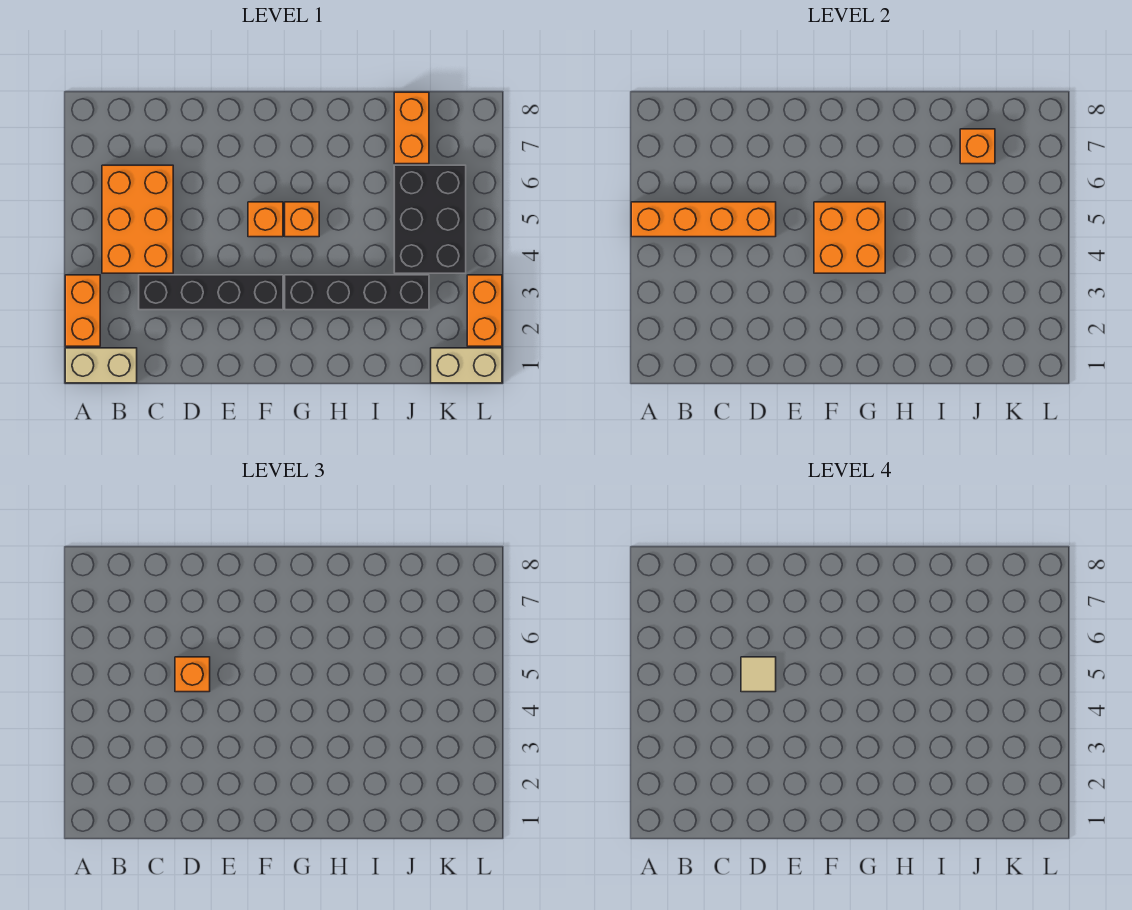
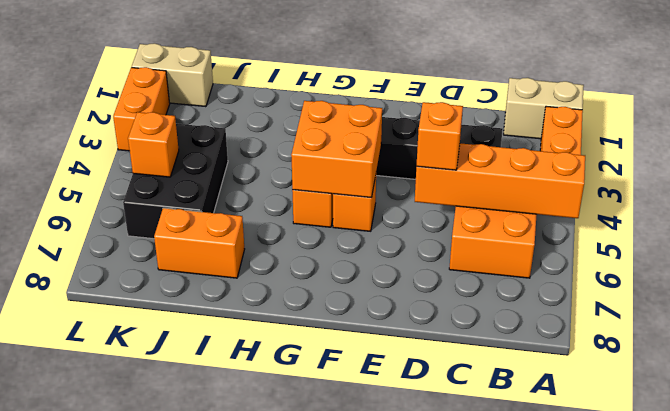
tan tile D5 level 4 -> none
black brick G3:J3 level 1 -> none
orange brick J7:J8 level 1 -> orange brick I7:J7 level 1
orange brick J7 level 2 -> orange brick K5 level 2

